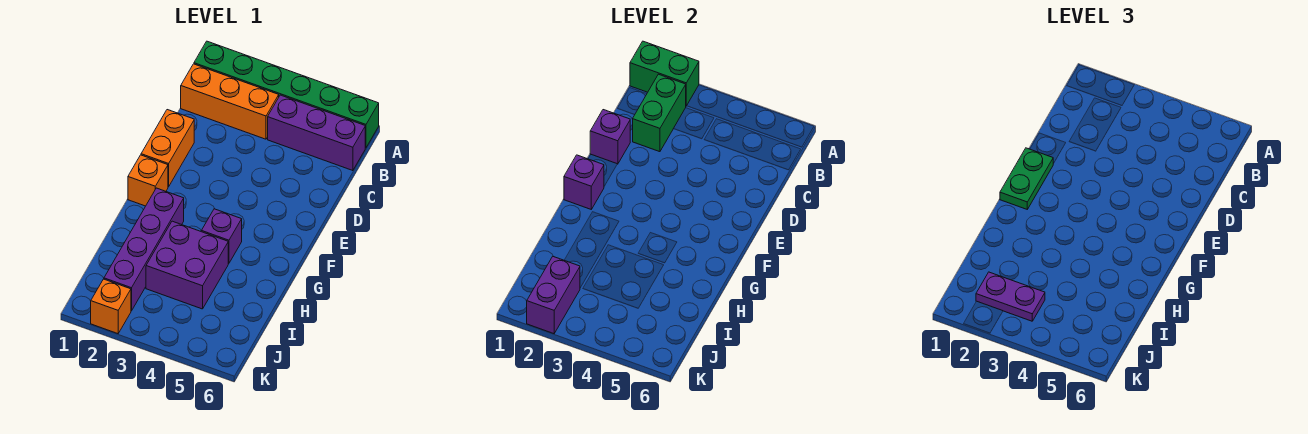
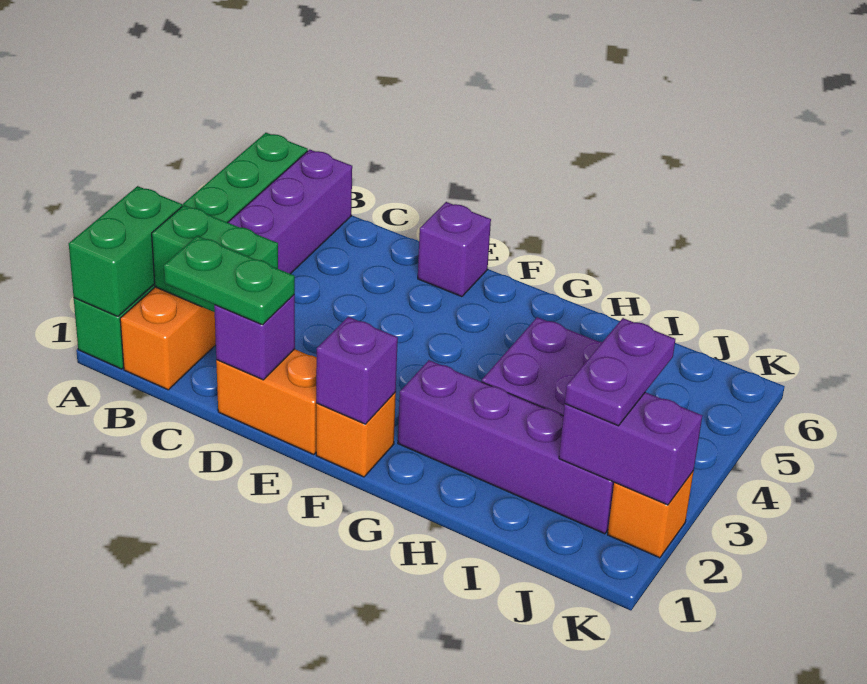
green plate E1:F1 level 3 -> green plate C1:D1 level 3
purple brick G4 level 1 -> purple brick E6 level 1

